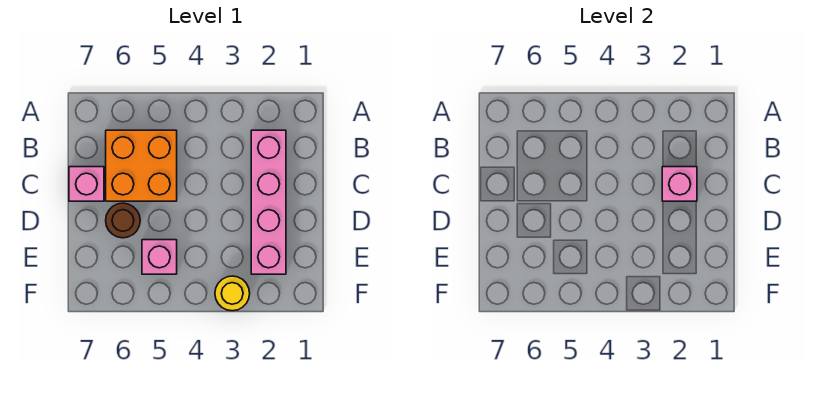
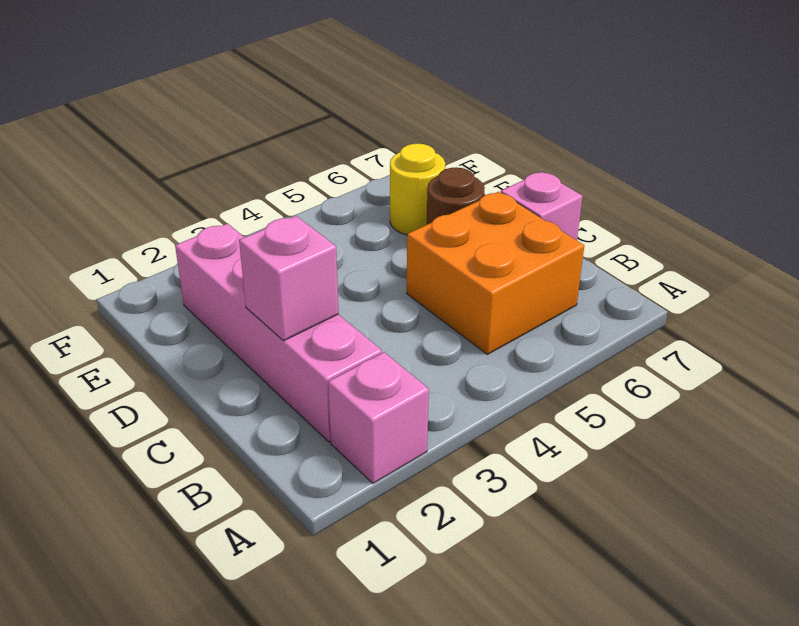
pink brick E5 level 1 -> pink brick A2 level 1
yellow round brick F3 level 1 -> yellow round brick E6 level 1

